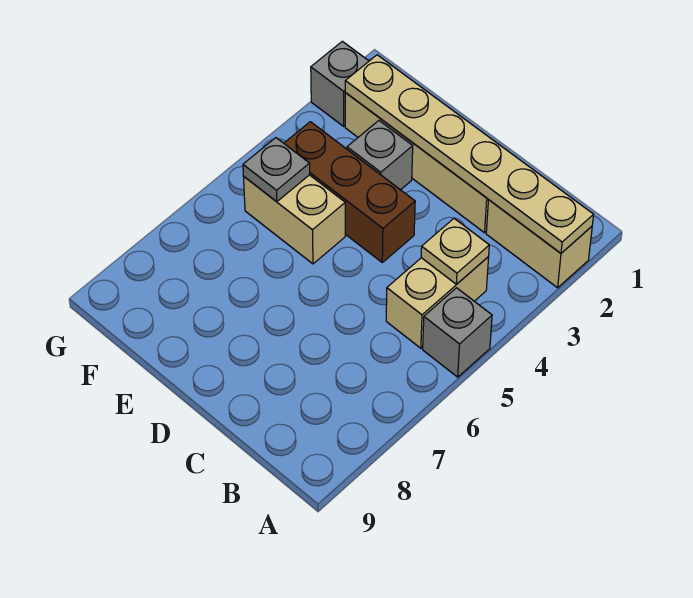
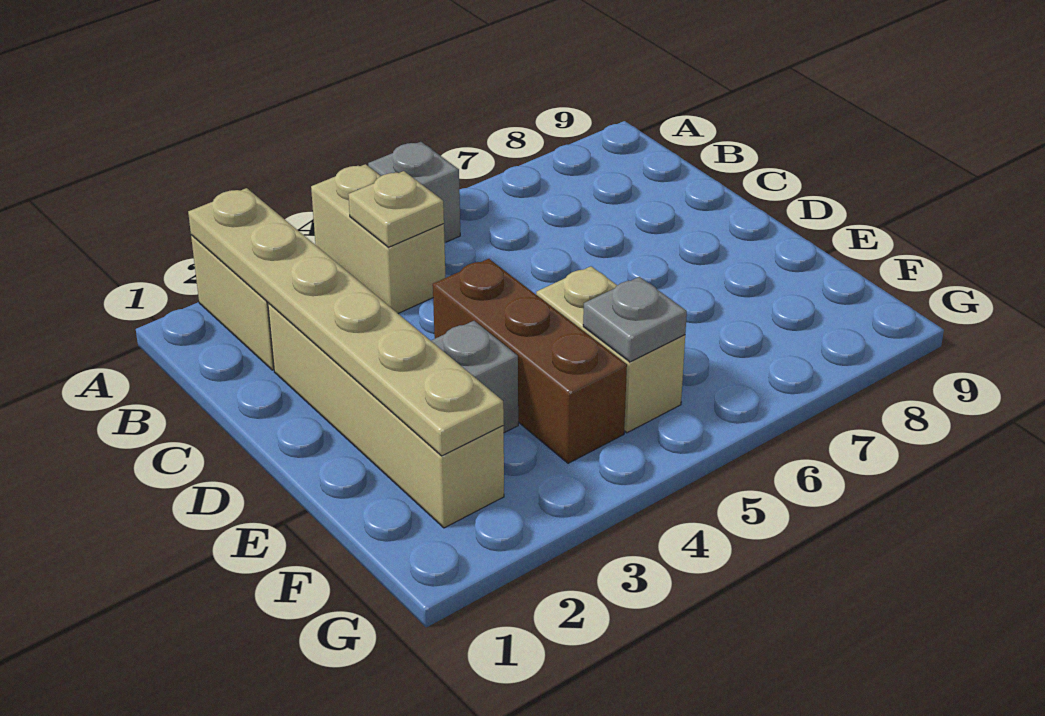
tan brick B4:B5 level 1 -> tan brick A4:B4 level 1
grey brick G2 level 1 -> none

